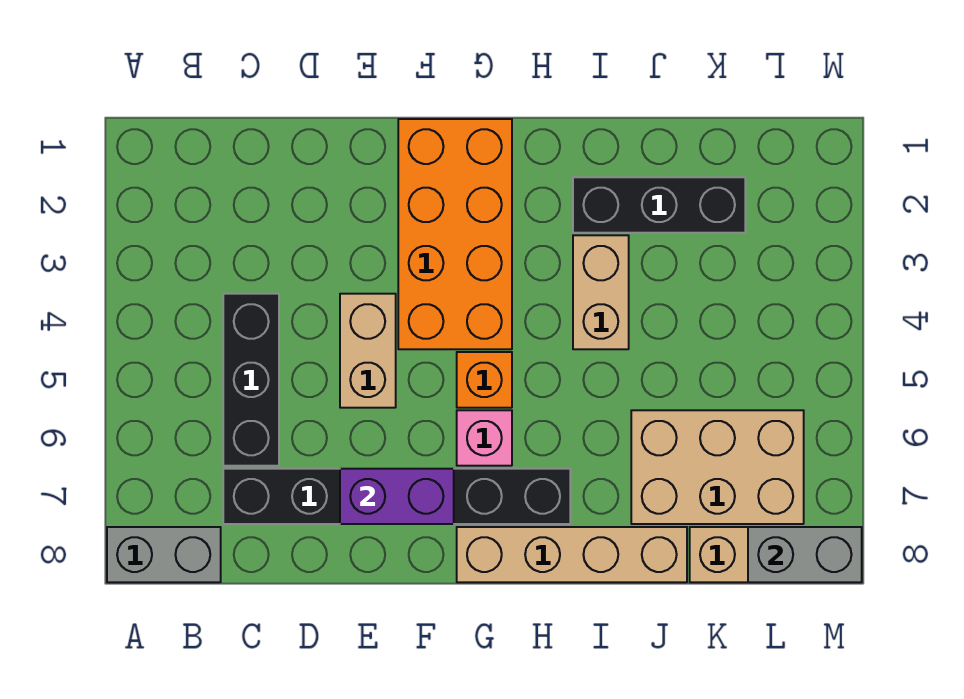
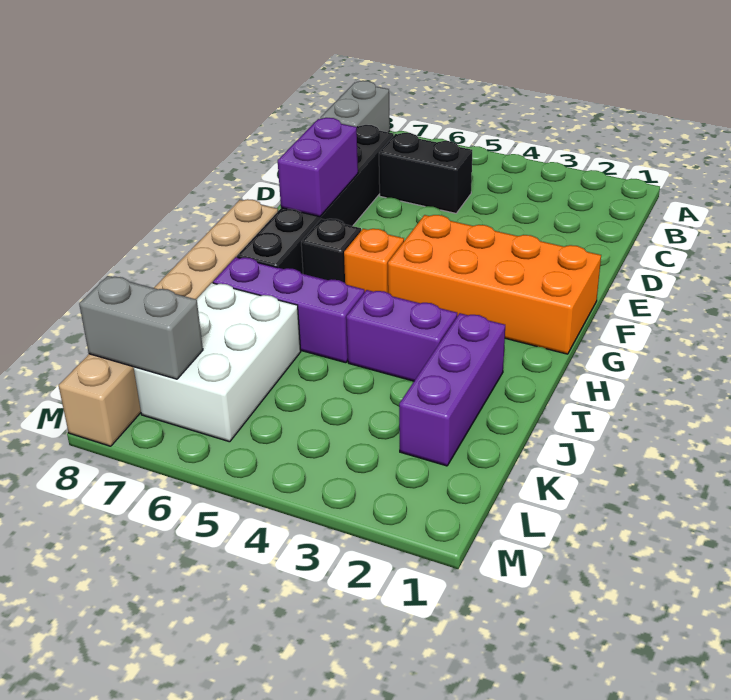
black brick C4:C6 level 1 -> black brick C5:C6 level 1
tan brick E4:E5 level 1 -> none
pink brick G6 level 1 -> black brick G6 level 1
black brick I2:K2 level 1 -> purple brick I2:K2 level 1
tan brick I3:I4 level 1 -> purple brick I3:I4 level 1
none -> purple brick I5:I7 level 1
tan brick J6:L7 level 1 -> white brick J6:L7 level 1
grey brick L8:M8 level 2 -> grey brick L7:L8 level 2

